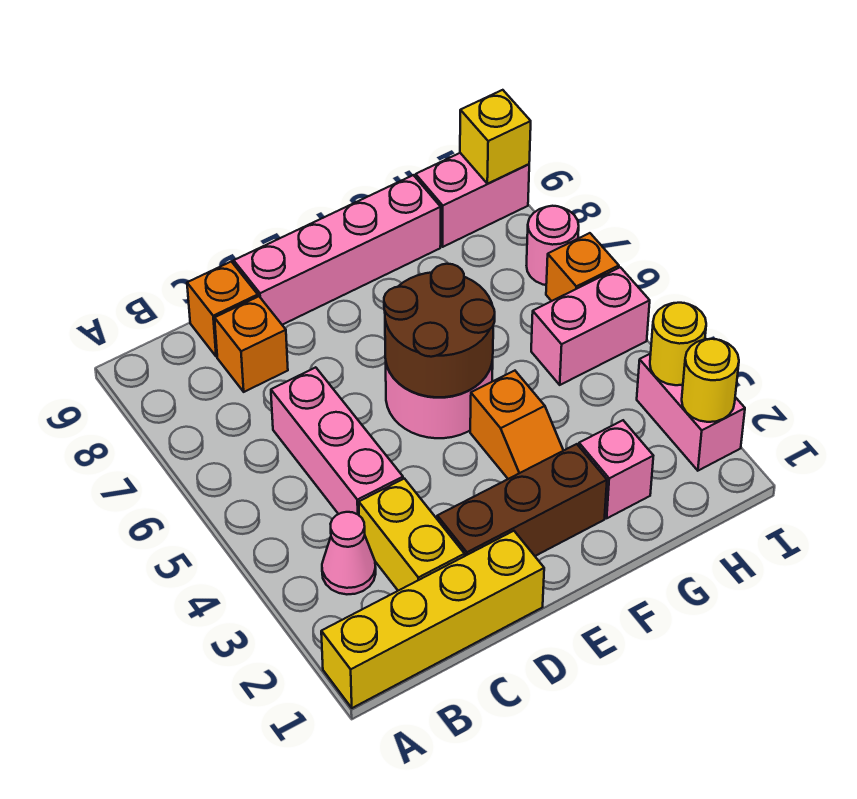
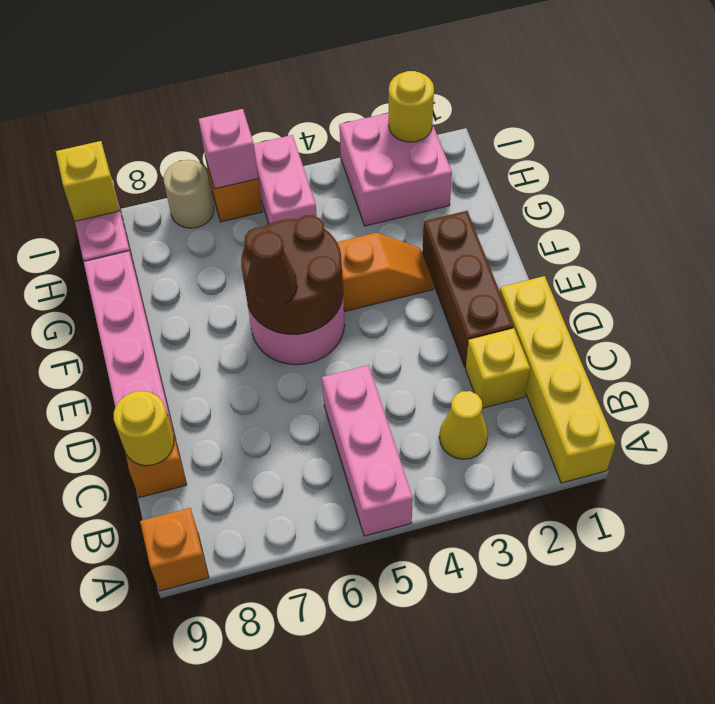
pink cone B3 level 1 -> yellow cone B3 level 1
yellow brick C2:C3 level 1 -> yellow brick C2 level 1
pink brick C4:C6 level 1 -> pink brick A5:C5 level 1
orange brick C8 level 1 -> orange brick A9 level 1
none -> brown cone E6 level 3
pink brick G2 level 1 -> pink brick I6 level 2
pink brick I2:I3 level 1 -> pink brick H2:I3 level 1
yellow round brick I3 level 2 -> yellow round brick C9 level 2
pink round brick I7 level 1 -> tan round brick I7 level 1

